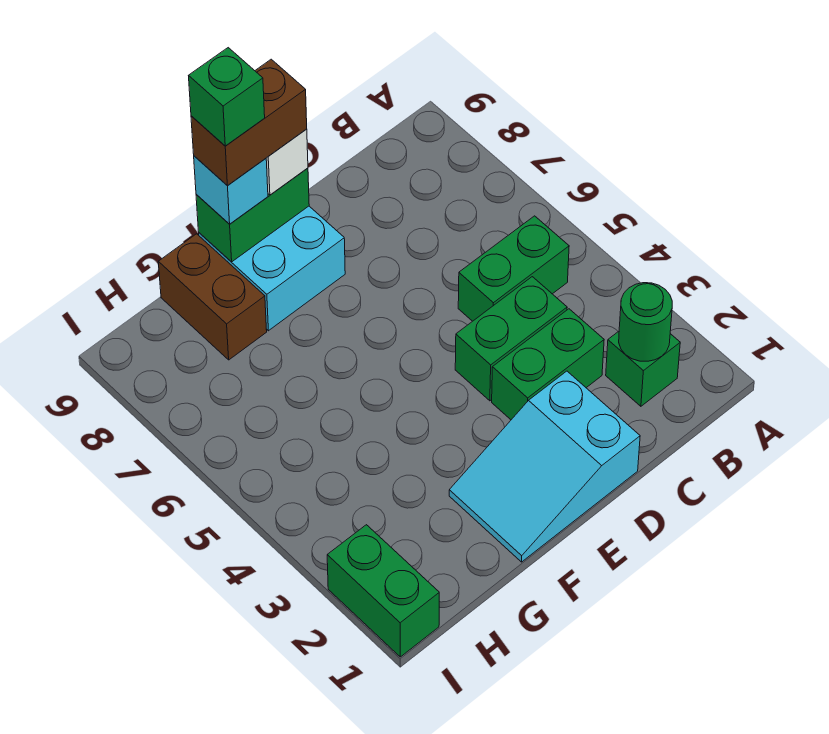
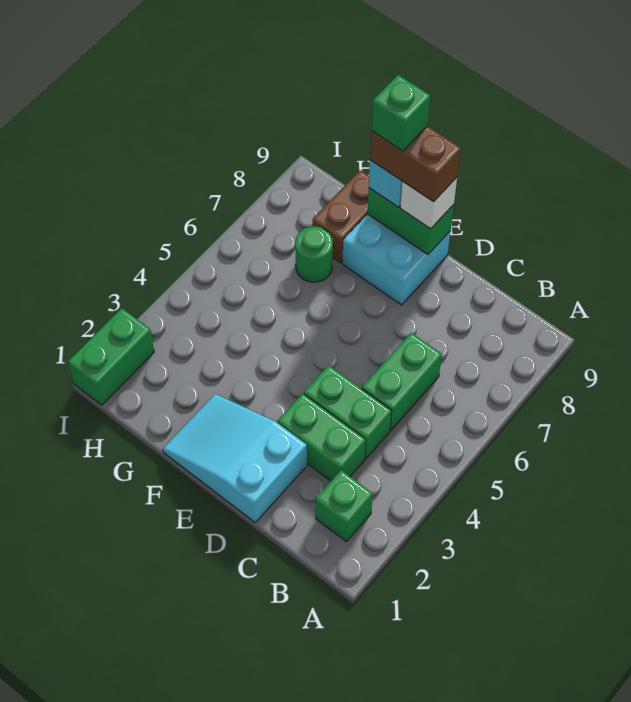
green round brick B2 level 2 -> green round brick G7 level 1
green brick B5:C5 level 1 -> green brick C5:C6 level 1

